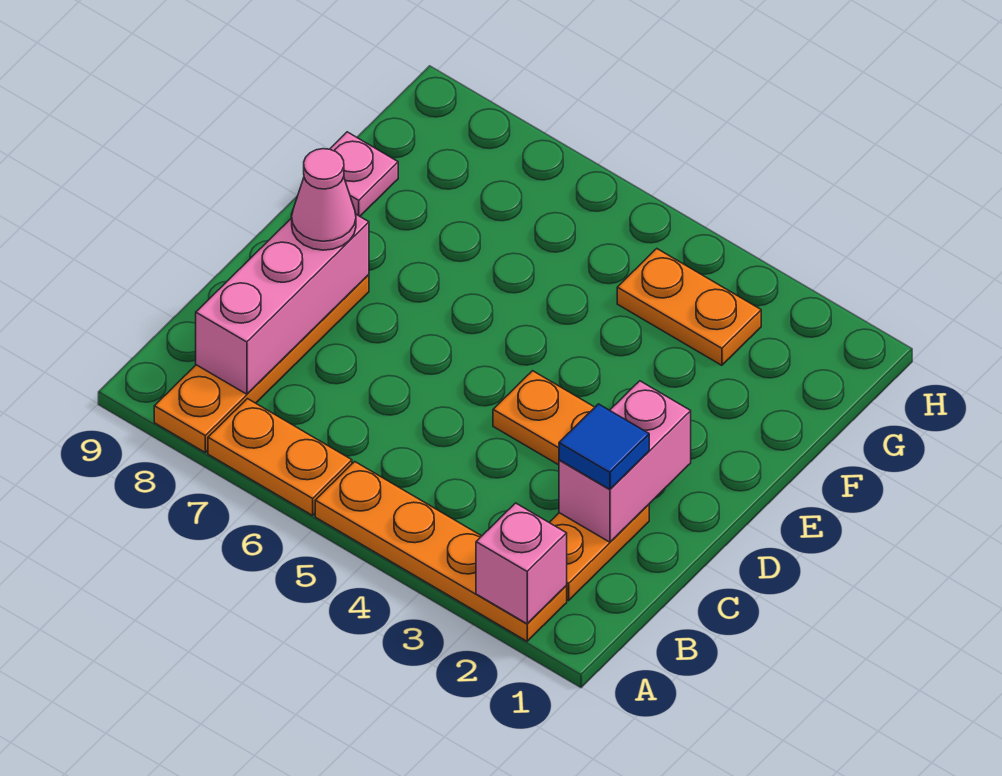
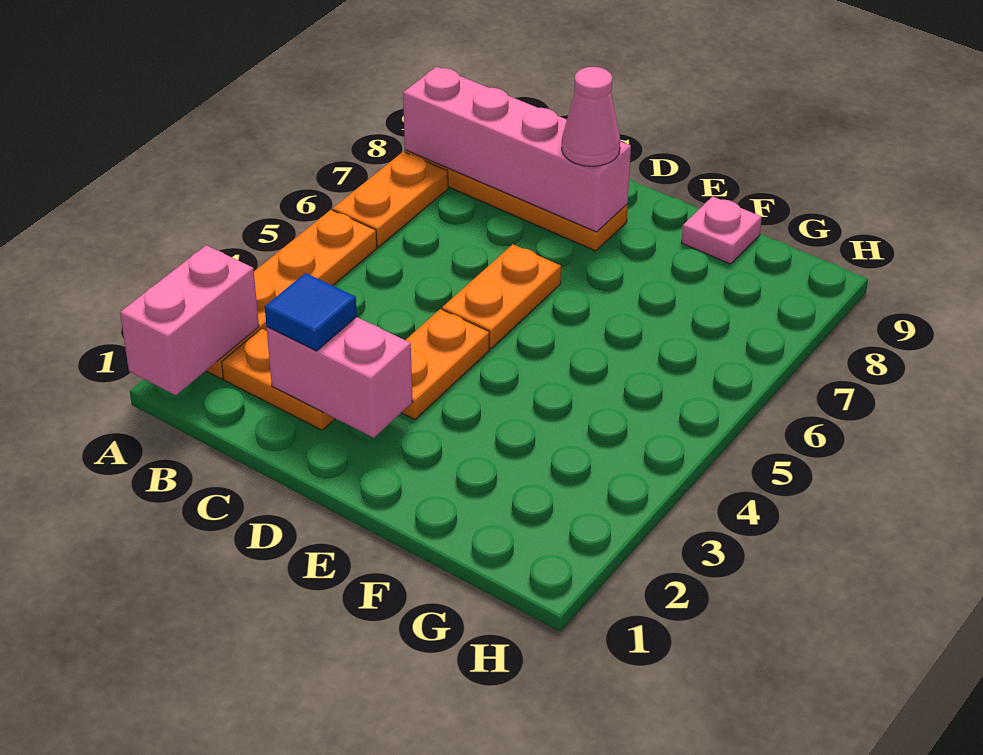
pink brick A2 level 2 -> pink brick A1:A2 level 2
pink brick B8:D8 level 2 -> pink brick A8:D8 level 2
orange plate G3:G4 level 1 -> orange plate D5:D6 level 1

